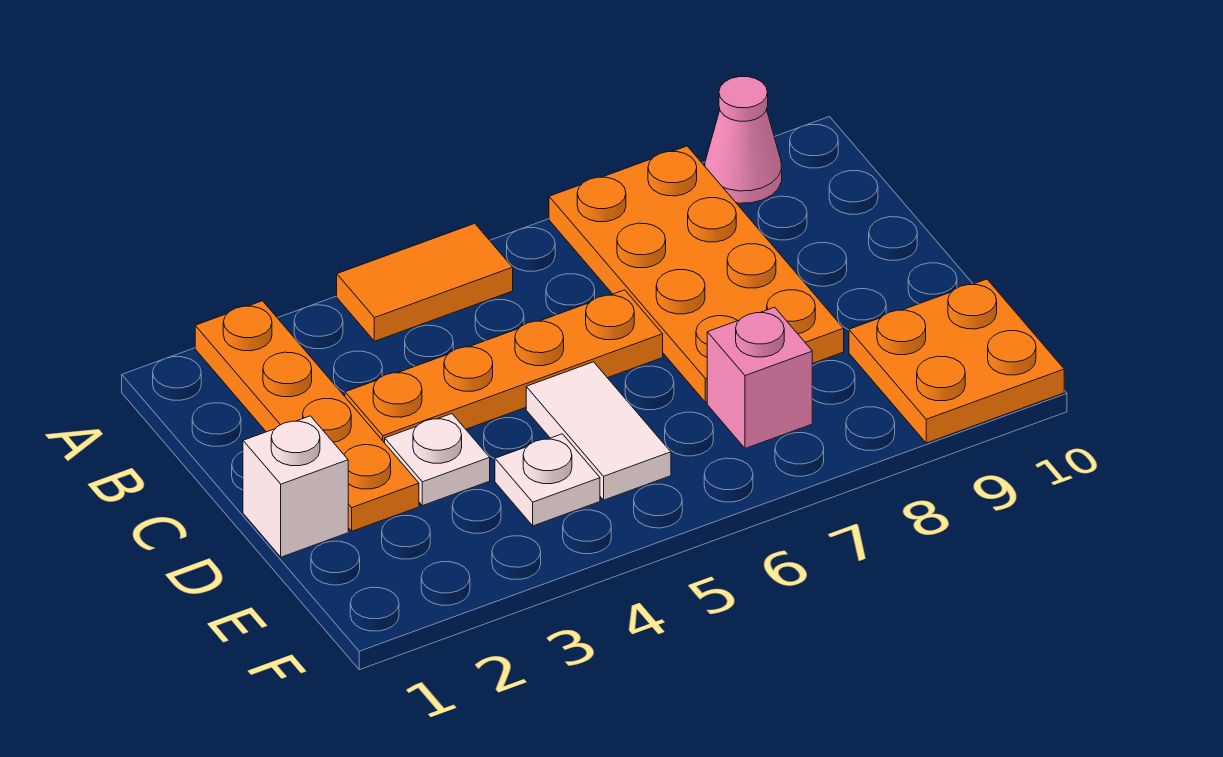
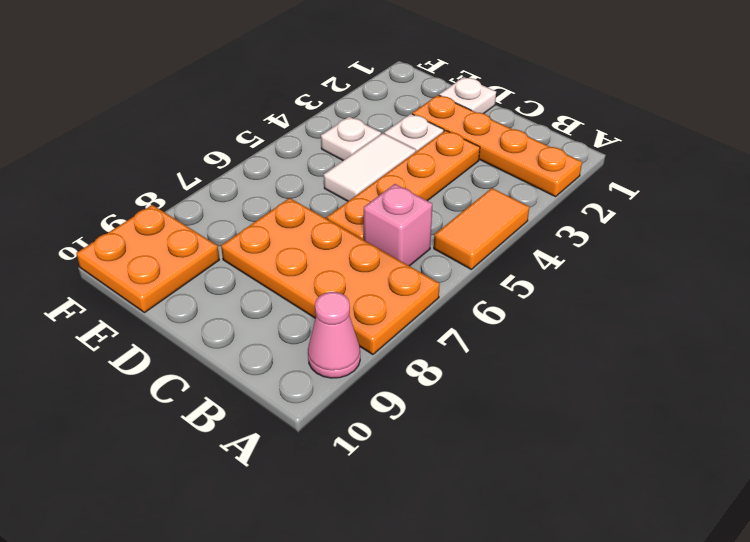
white brick D1 level 1 -> white plate D1 level 1
white tile D5:E5 level 1 -> white tile D4:D5 level 1
pink brick E7 level 1 -> pink brick B6 level 1

